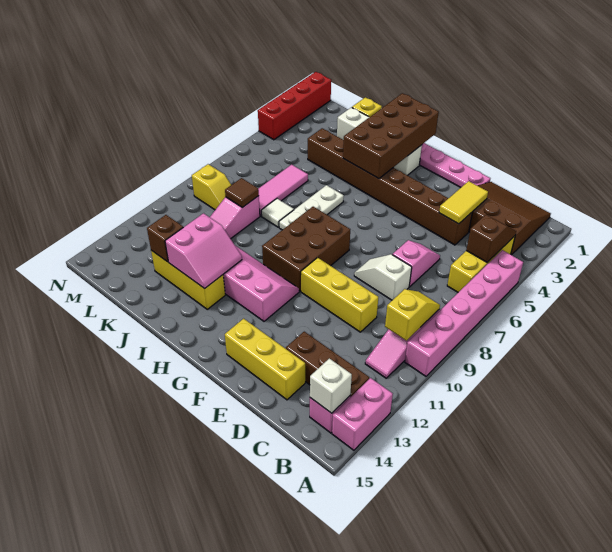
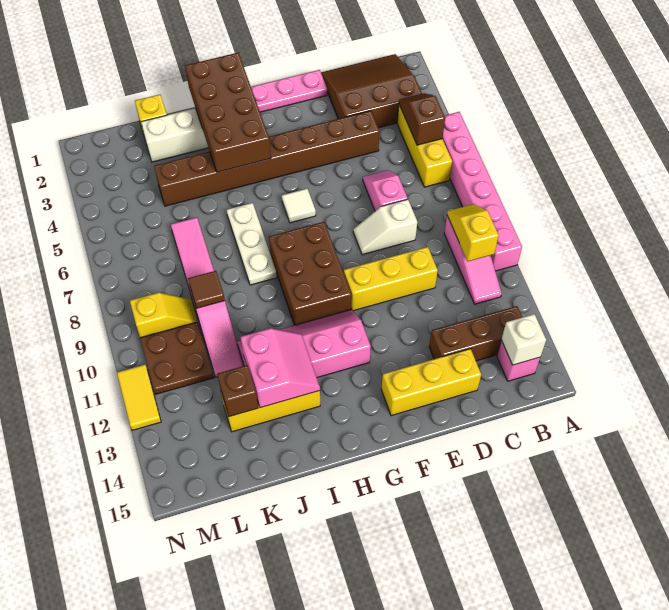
pink brick A13:A14 level 1 -> none
yellow tile D3:D4 level 2 -> yellow tile N11:N12 level 1
white tile J8 level 1 -> white tile G6 level 1
none -> brown plate L10:M11 level 1
red brick N1:N4 level 1 -> none

